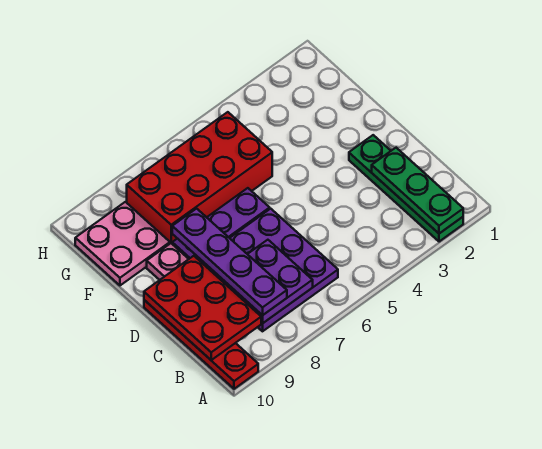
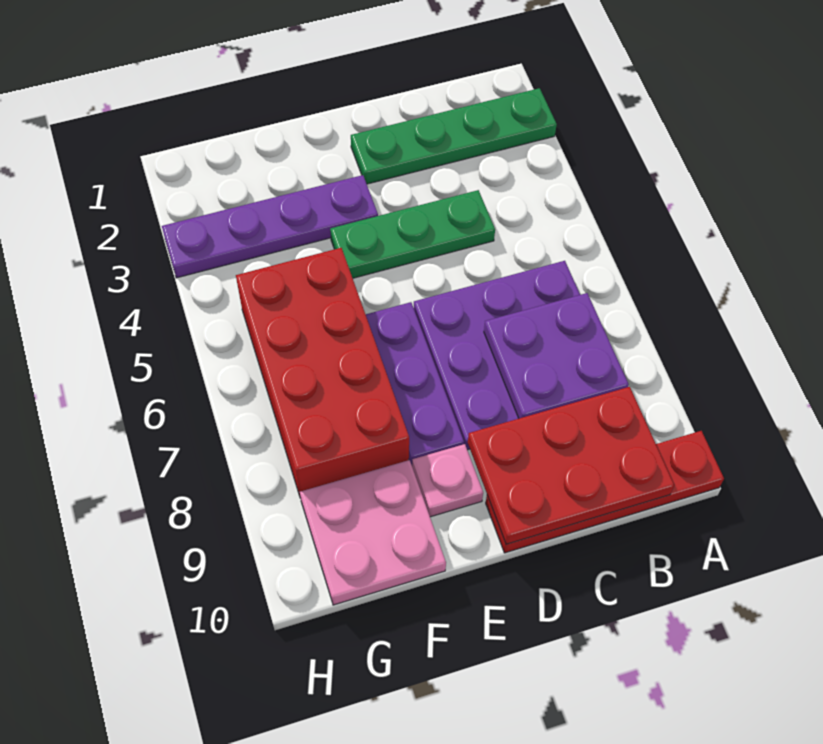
green plate A2:C2 level 2 -> green plate C4:E4 level 1
purple plate B8:E8 level 3 -> purple plate E3:H3 level 1

